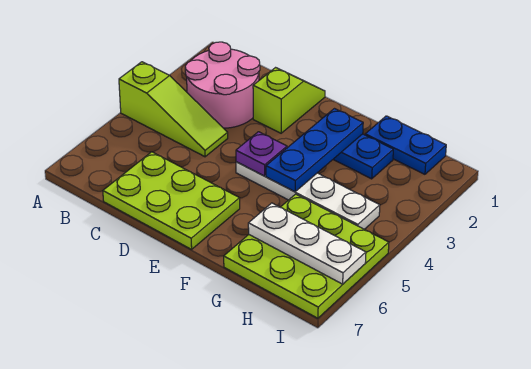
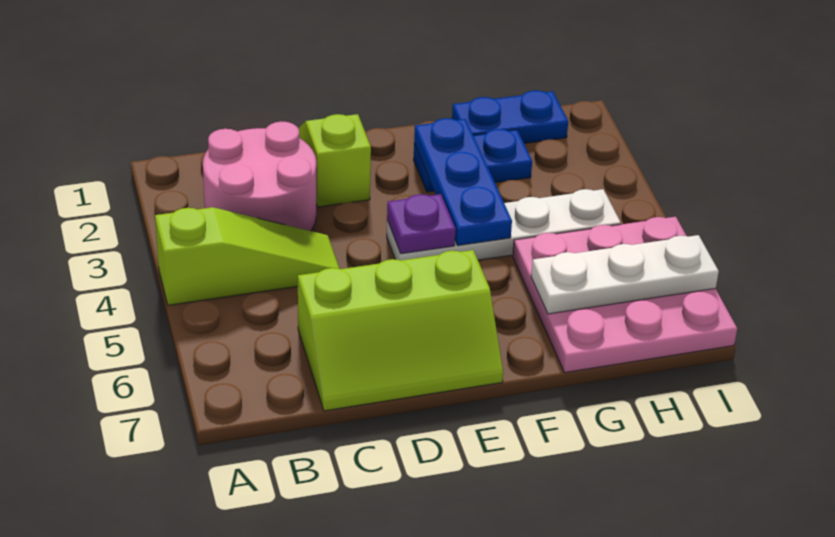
lime plate C6:E7 level 1 -> lime slope C6:E7 level 1 top 6
lime plate G5:I7 level 1 -> pink plate G5:I7 level 1

